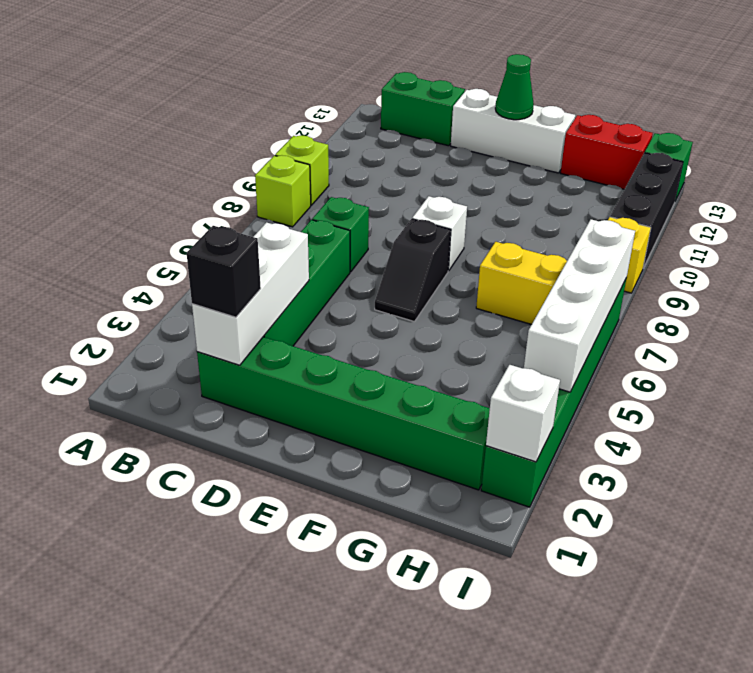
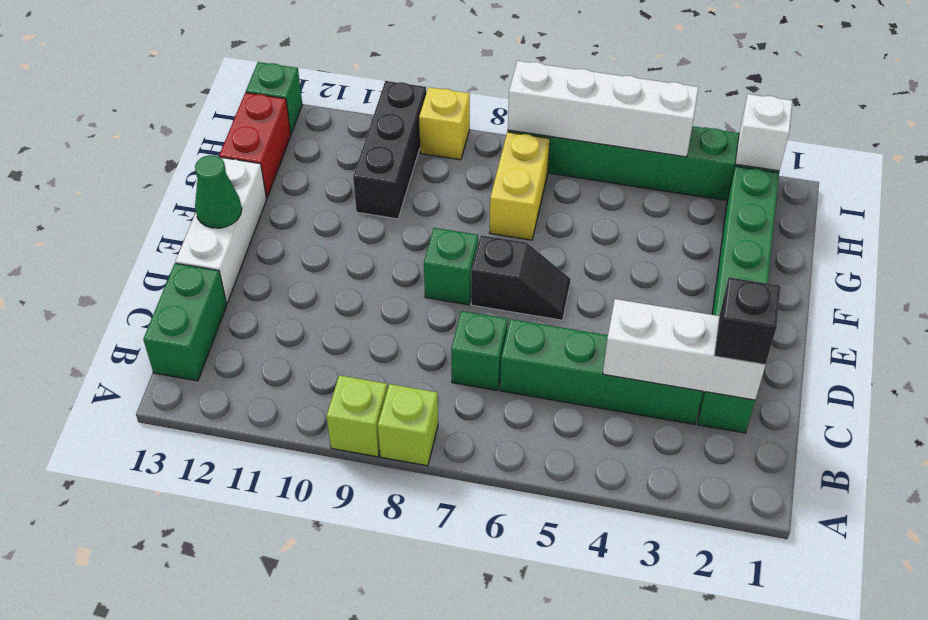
white brick E8 level 1 -> green brick E8 level 1
black brick I10:I12 level 1 -> black brick G10:I10 level 1

